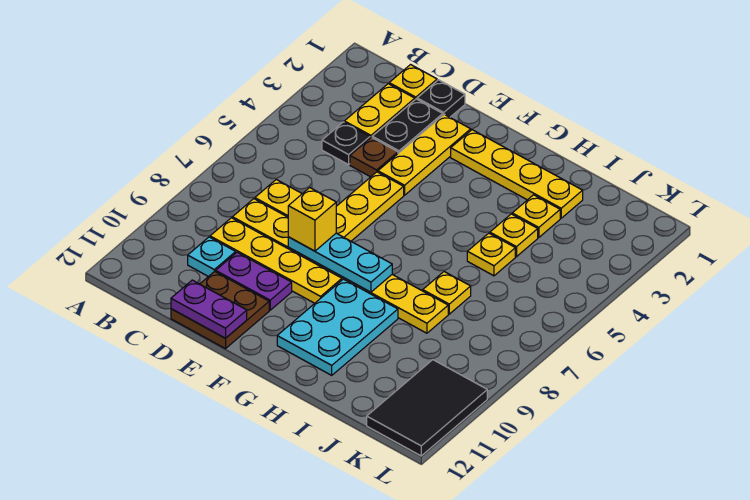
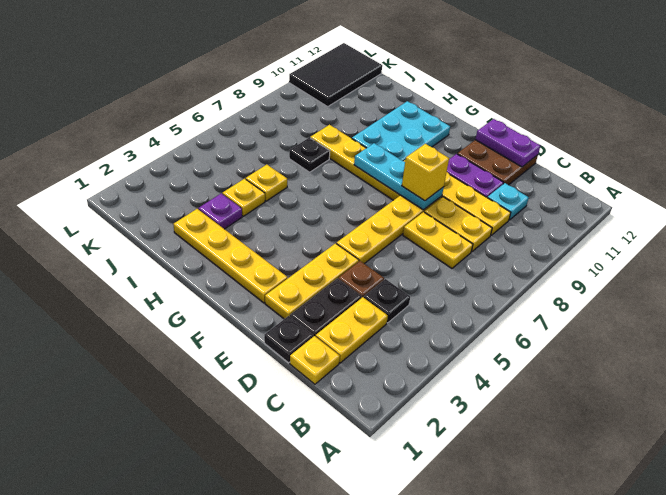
yellow plate I3 level 1 -> purple plate I3 level 1
yellow plate I7 level 1 -> black plate I7 level 1

